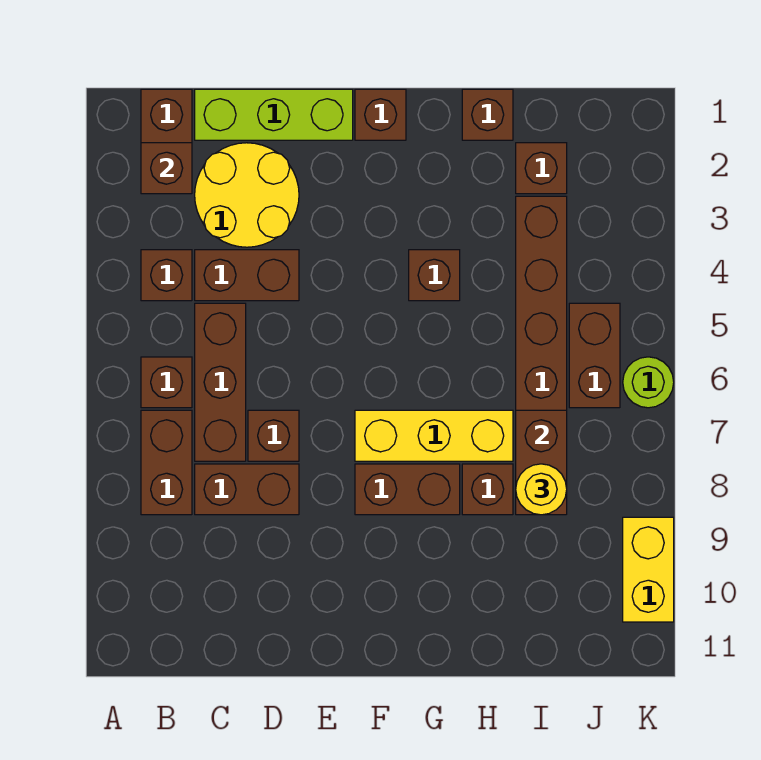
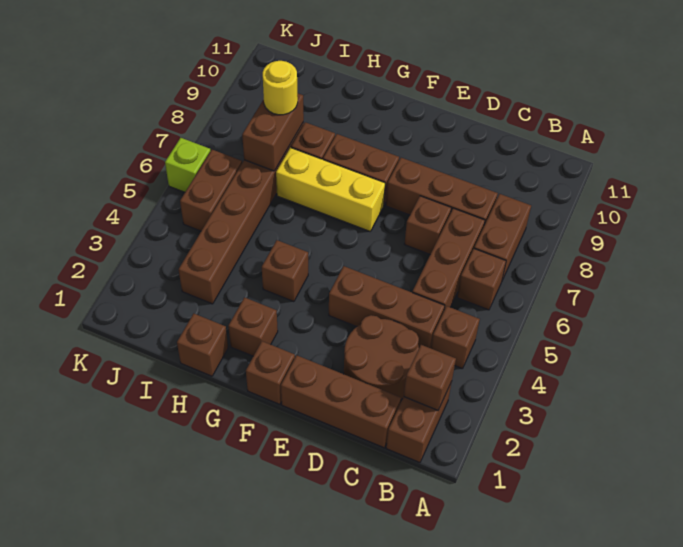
lime brick C1:E1 level 1 -> brown brick C1:E1 level 1
yellow round brick C2:D3 level 1 -> brown round brick C2:D3 level 1
brown brick C4:D4 level 1 -> brown brick C4:E4 level 1
brown brick C8:D8 level 1 -> brown brick C8:E8 level 1
brown brick I2 level 1 -> brown brick G2 level 1
lime round brick K6 level 1 -> lime brick K6 level 1
yellow brick K9:K10 level 1 -> none

